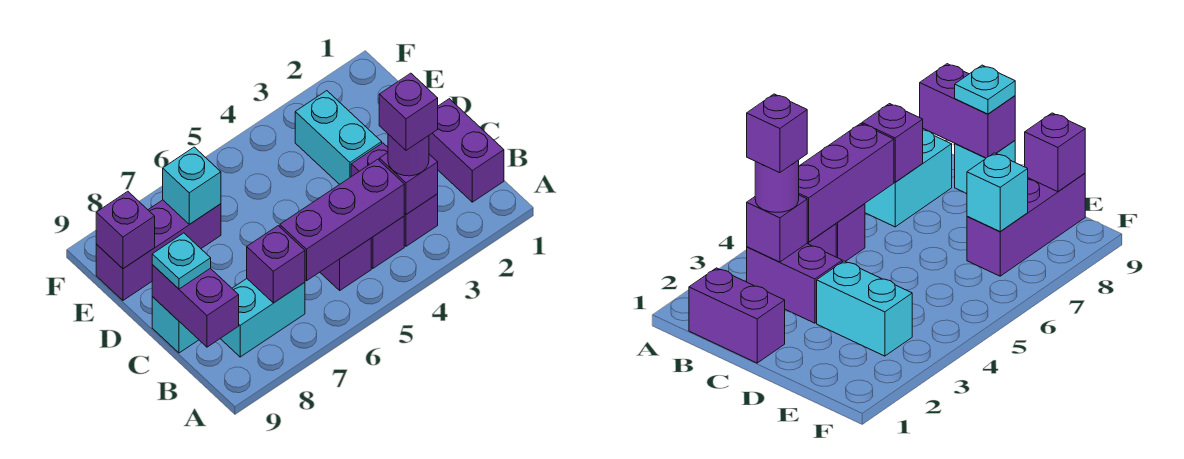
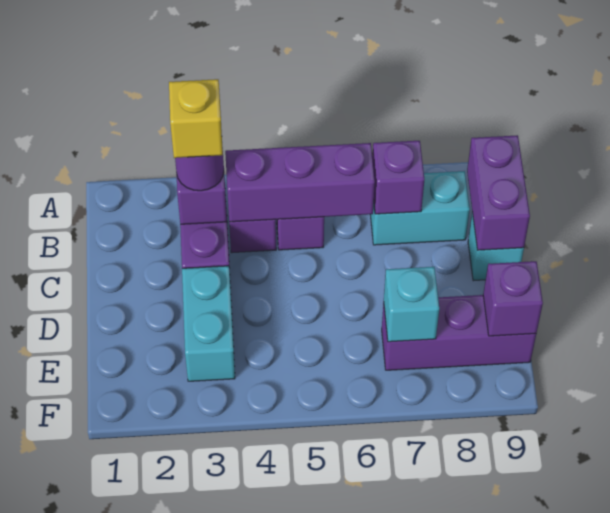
purple brick B1:C1 level 1 -> none
purple brick B3 level 4 -> yellow brick B3 level 4
cyan plate C9 level 3 -> none

